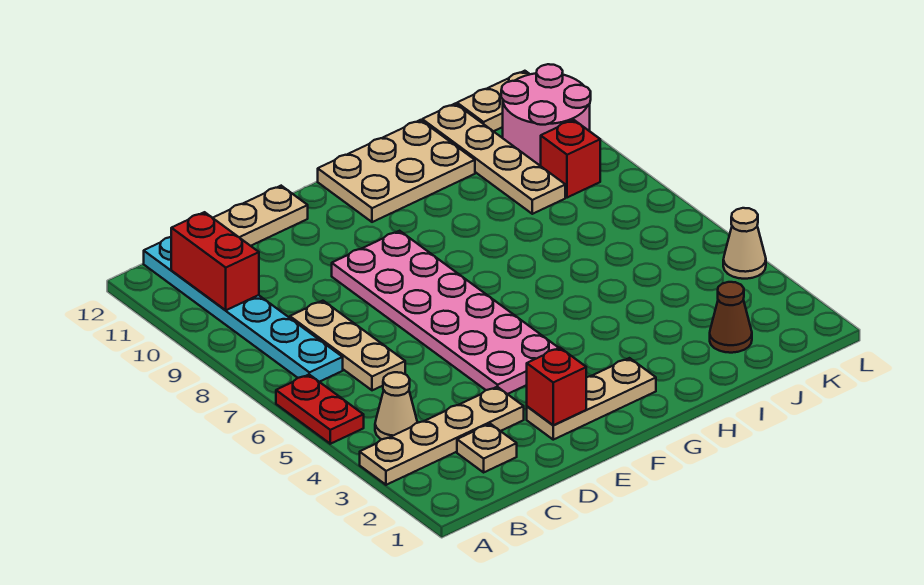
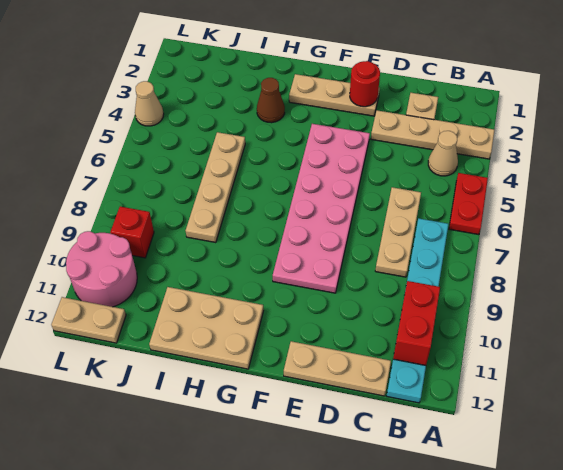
red brick E2 level 2 -> red round brick E2 level 2
brown cone J2 level 1 -> brown cone H3 level 1
tan plate J9:J12 level 1 -> tan plate I5:I8 level 1

